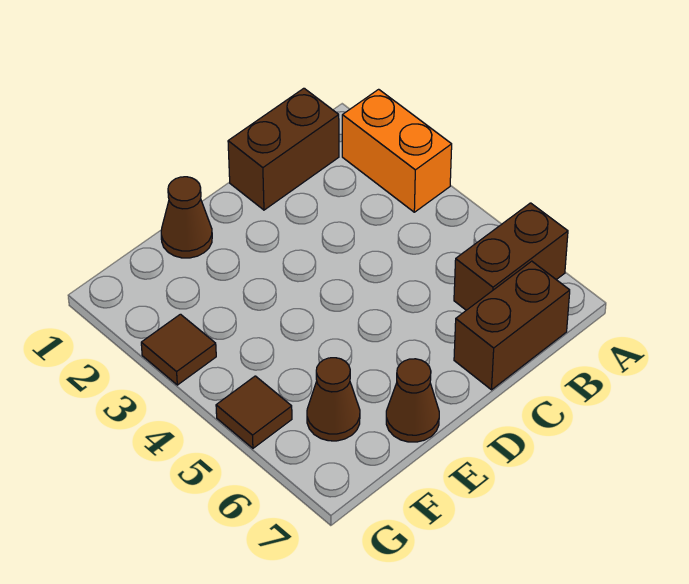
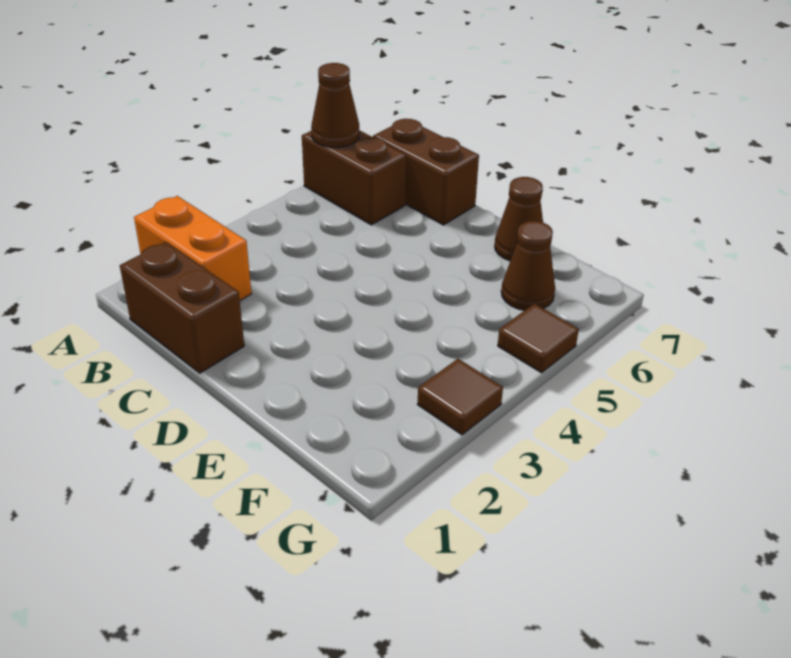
orange brick A2:A3 level 1 -> orange brick A2:B2 level 1
brown cone E1 level 1 -> brown cone A6 level 2

